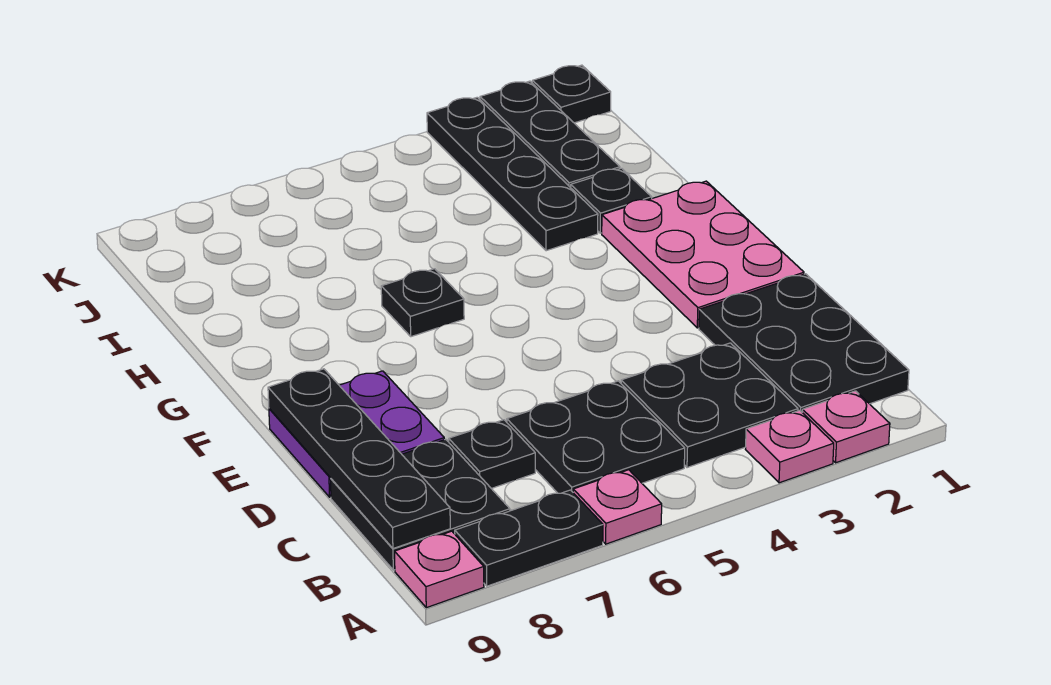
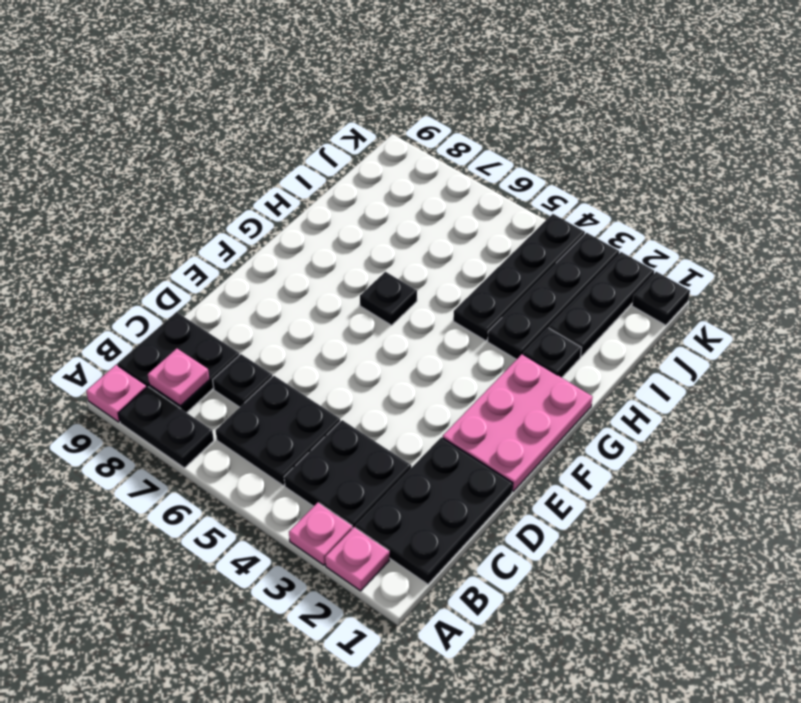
pink plate A6 level 1 -> pink plate B8 level 2
black plate B9:E9 level 2 -> black plate H4:K4 level 1
purple plate D8:E9 level 1 -> none

